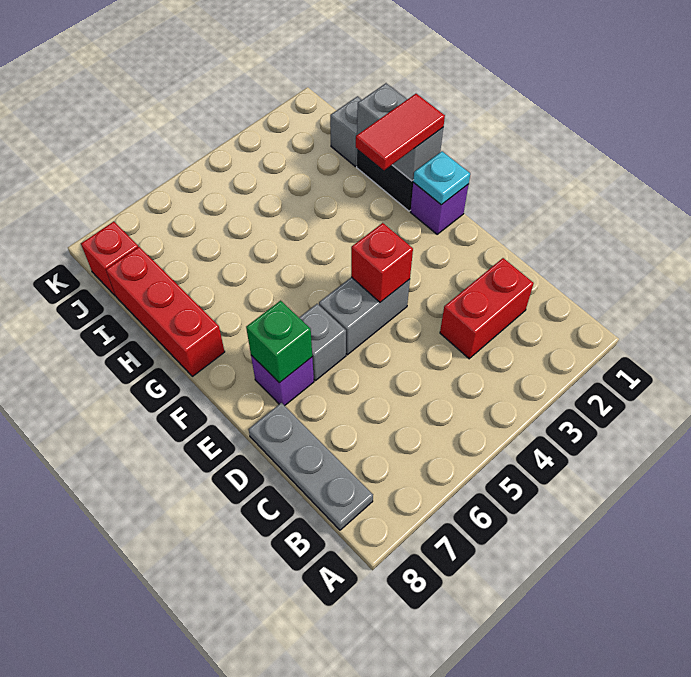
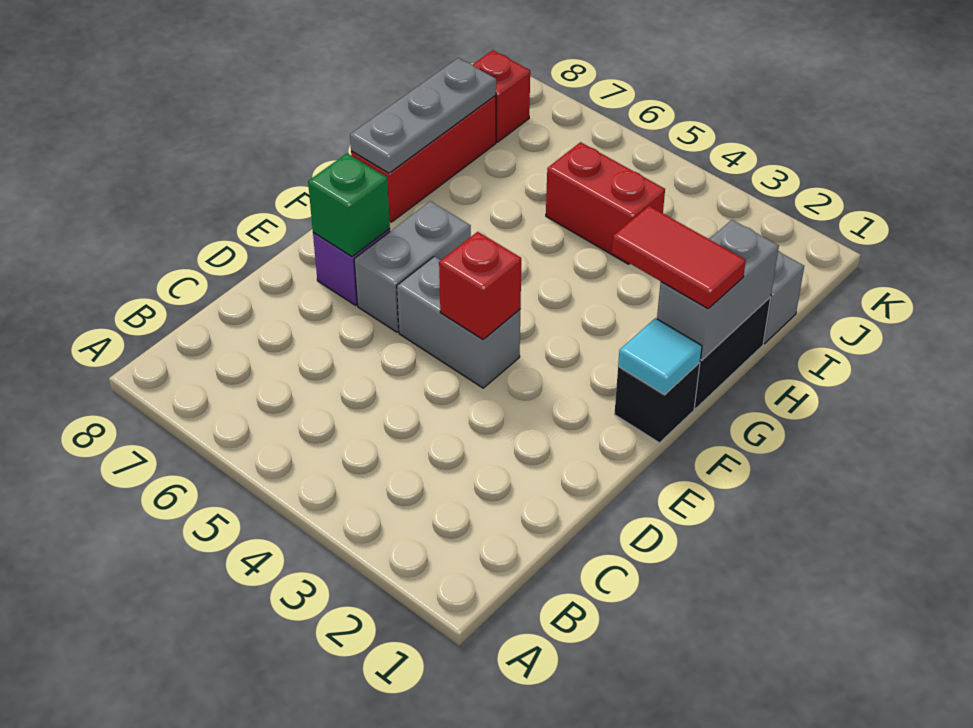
grey plate B8:D8 level 1 -> grey plate G8:I8 level 2
red brick C2:C3 level 1 -> red brick I4:I5 level 1
grey brick E6 level 1 -> grey brick E6:F6 level 1
purple brick F1 level 1 -> black brick F1 level 1
cyan plate F1 level 2 -> cyan tile F1 level 2

